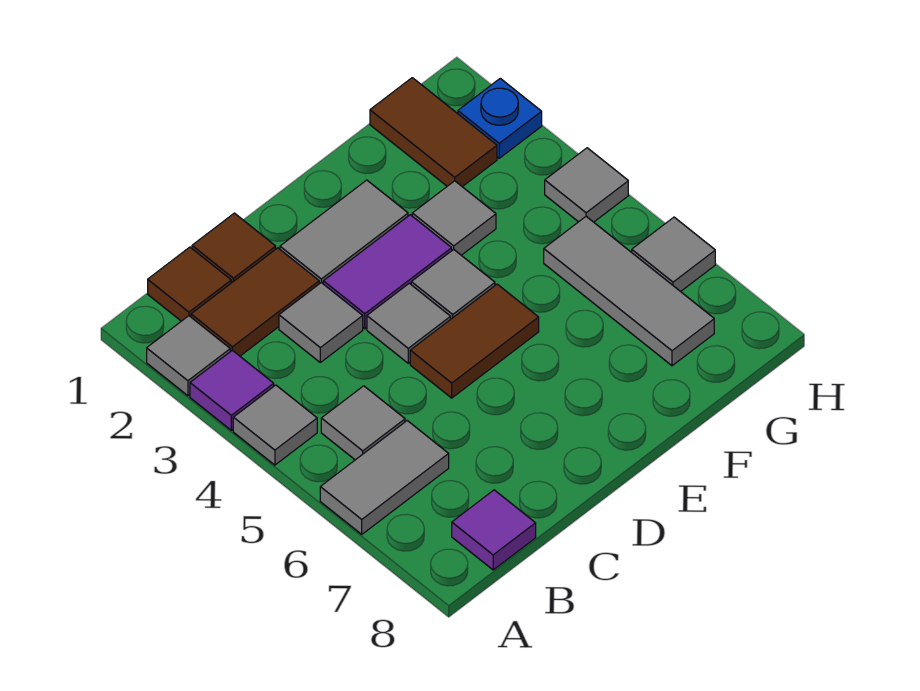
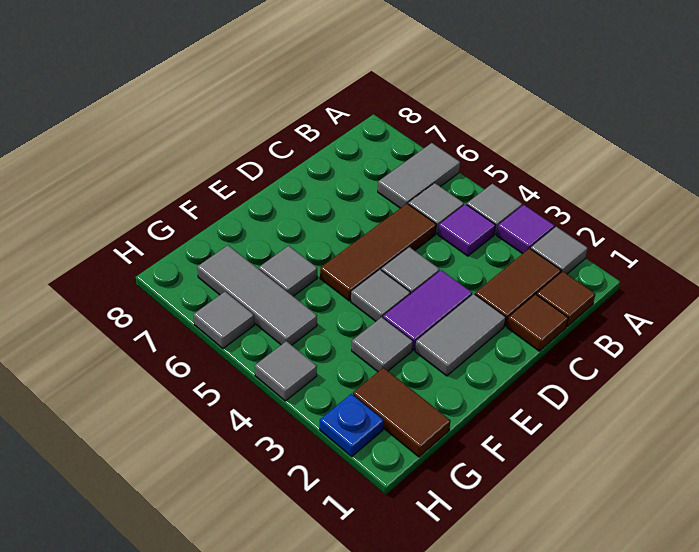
purple tile B8 level 1 -> purple tile B4 level 1
grey tile C3 level 1 -> grey tile F6 level 1
brown tile D5:E5 level 1 -> brown tile C5:E5 level 1

